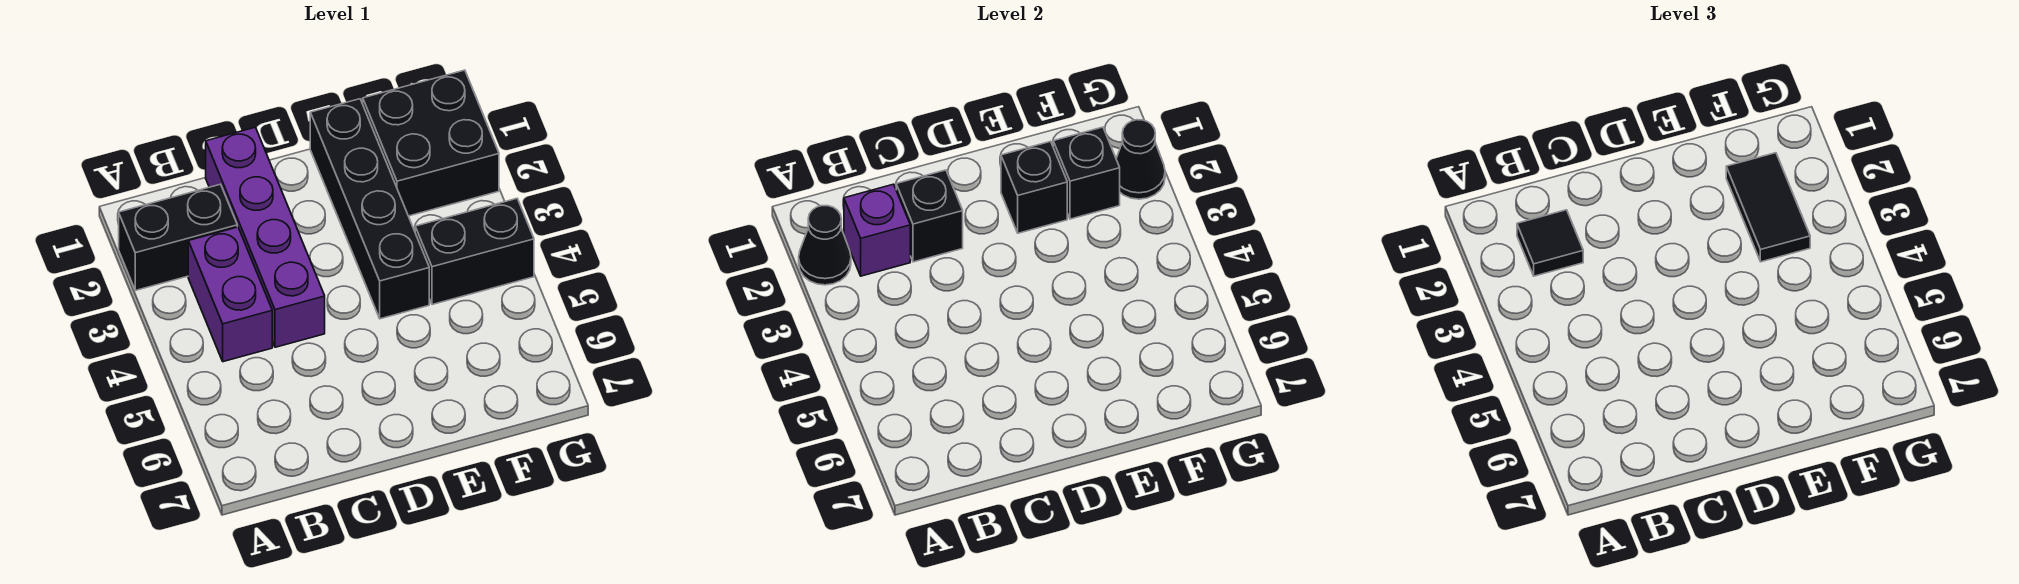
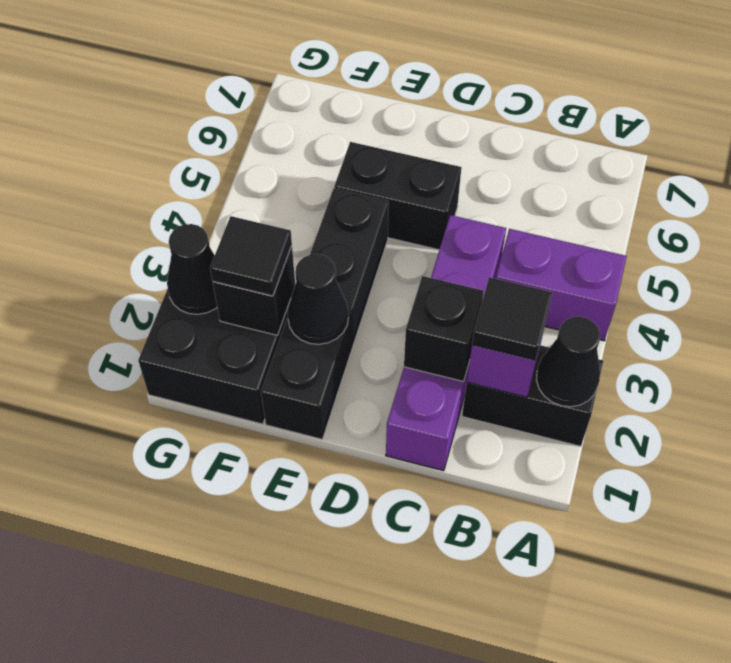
purple brick B3:B4 level 1 -> purple brick A4:B4 level 1
black brick E2 level 2 -> black cone E2 level 2
black tile F2:F3 level 3 -> black tile F2 level 3
black brick F4:G4 level 1 -> black brick D5:E5 level 1

